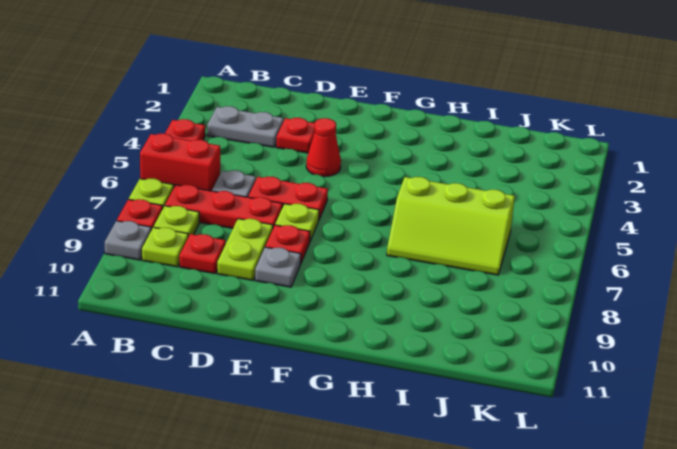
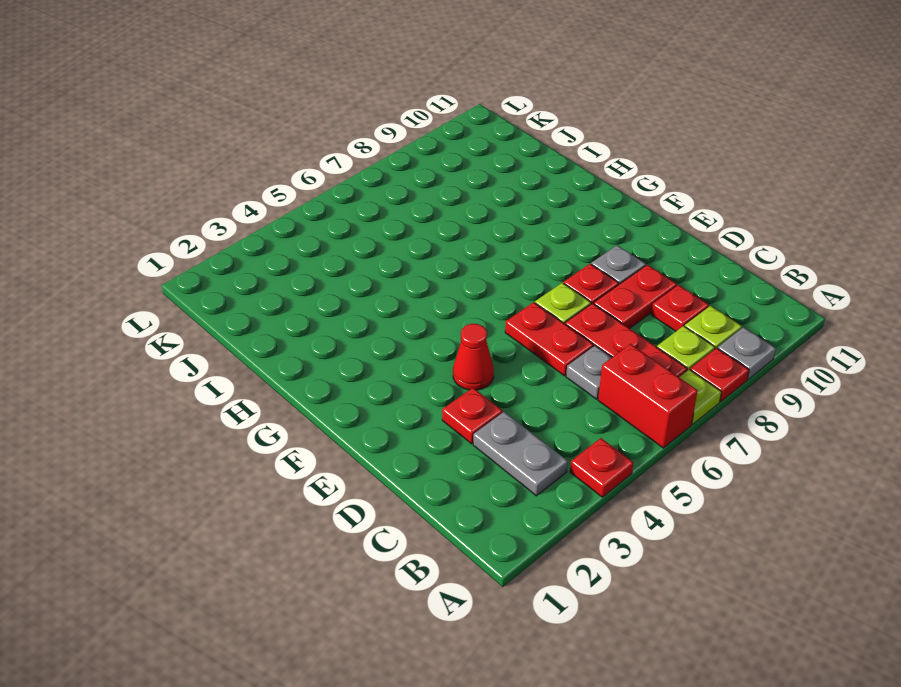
lime plate D8:D9 level 1 -> red plate D8:D9 level 1
lime slope H6:J7 level 1 top 6 -> none

